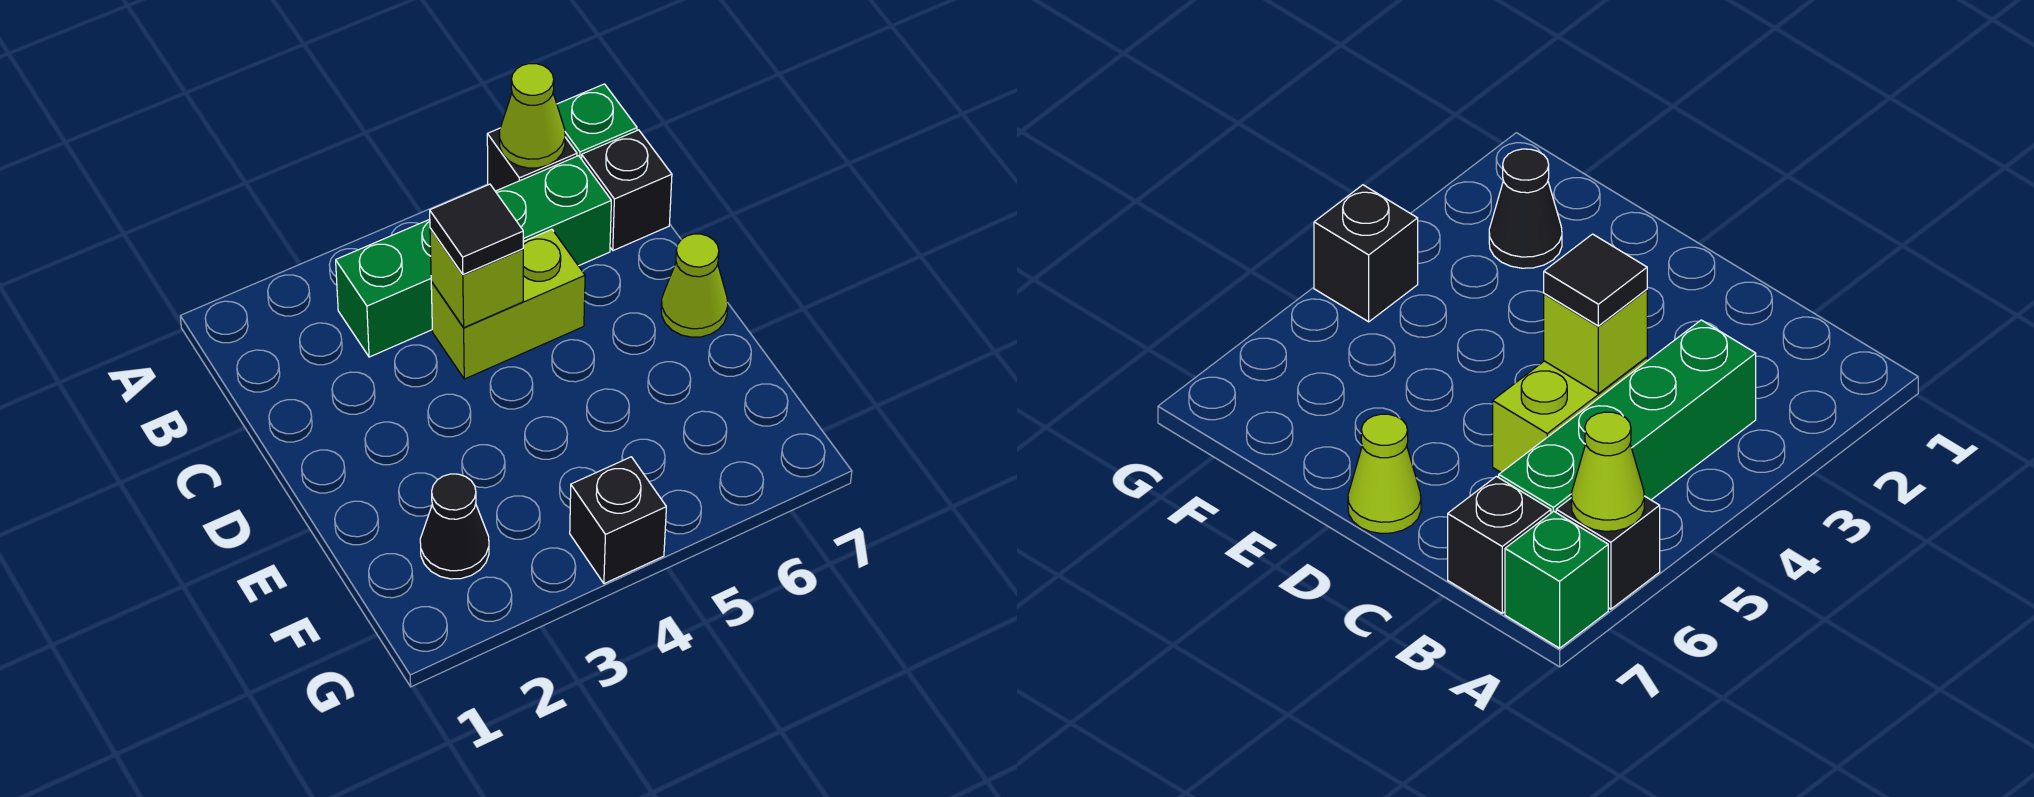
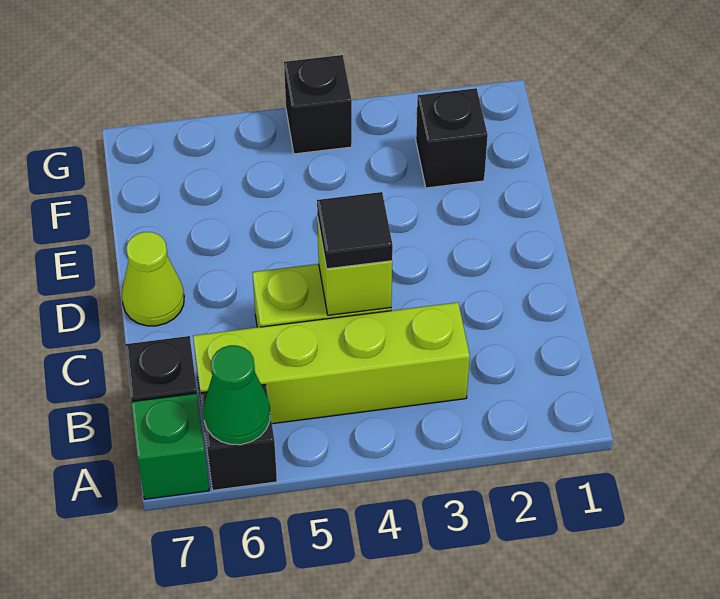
lime cone A6 level 2 -> green cone A6 level 2
green brick B3:B6 level 1 -> lime brick B3:B6 level 1
black cone F2 level 1 -> black brick F2 level 1

